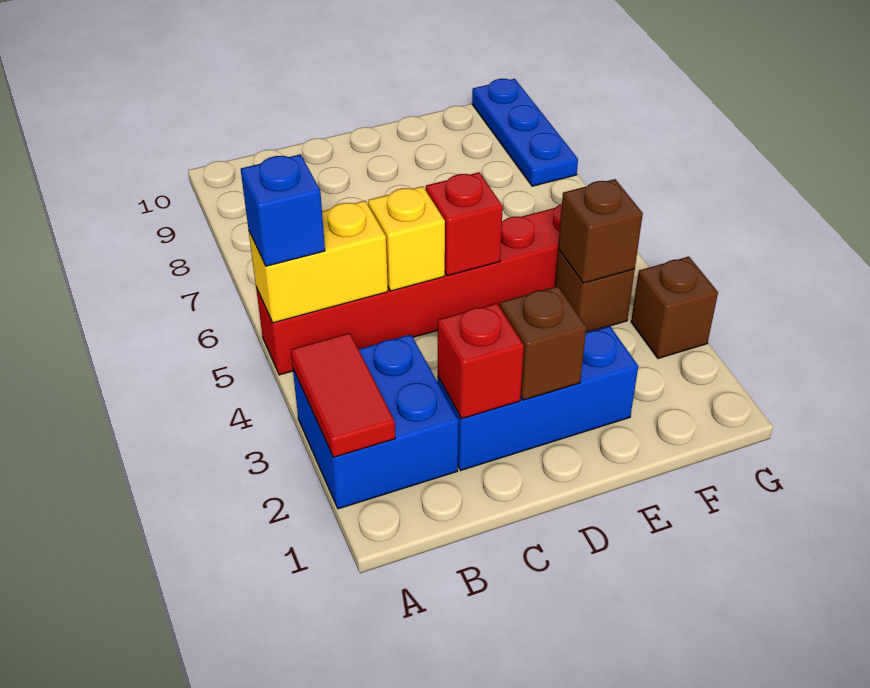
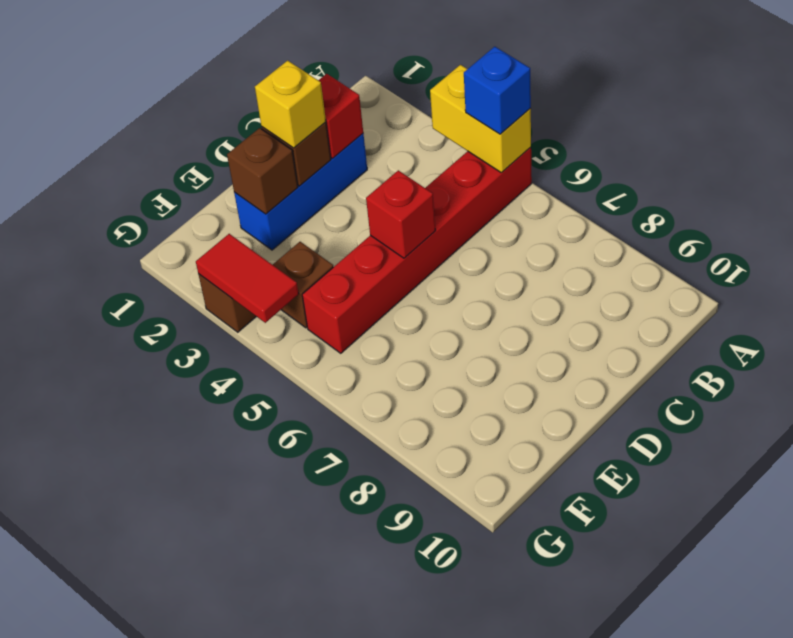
blue brick A2:B3 level 1 -> none
red tile A2:A3 level 2 -> red tile G3:G4 level 2
yellow brick A5:B5 level 2 -> yellow brick A4:A5 level 2
yellow brick C5 level 2 -> yellow brick D2 level 3
brown brick F4 level 2 -> brown brick E2 level 2
blue plate G8:G10 level 1 -> none

